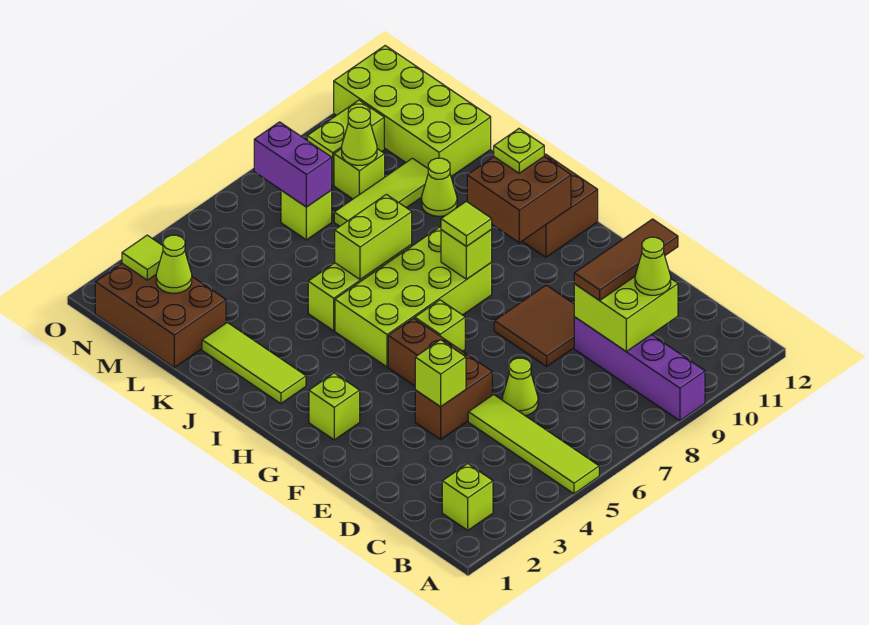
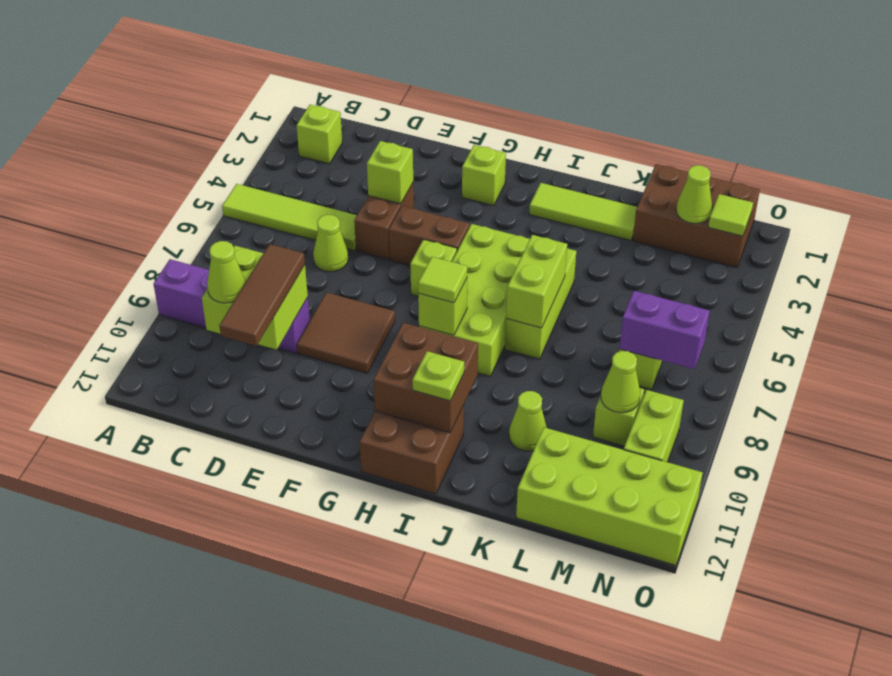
lime tile L8:L10 level 1 -> none

